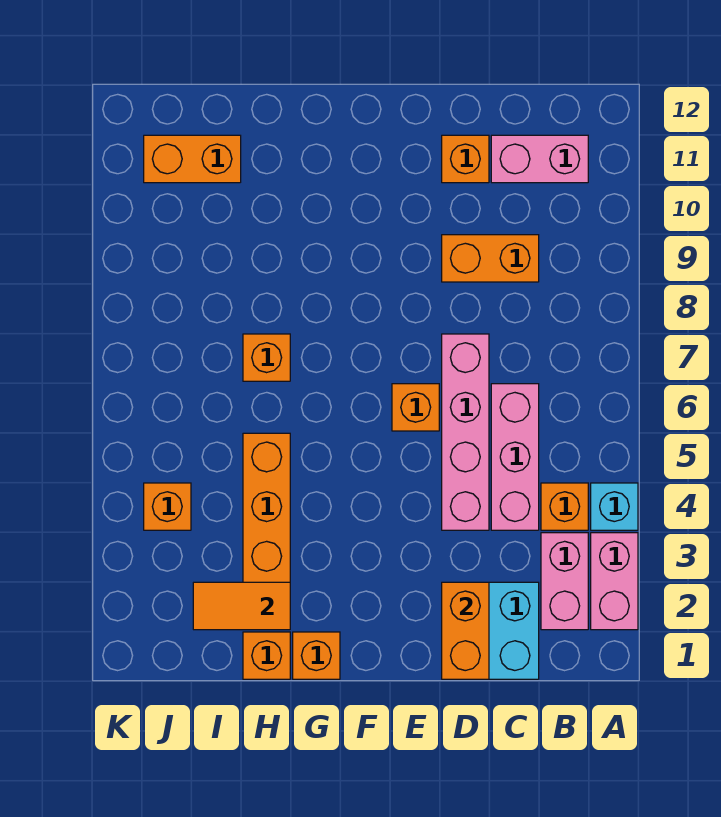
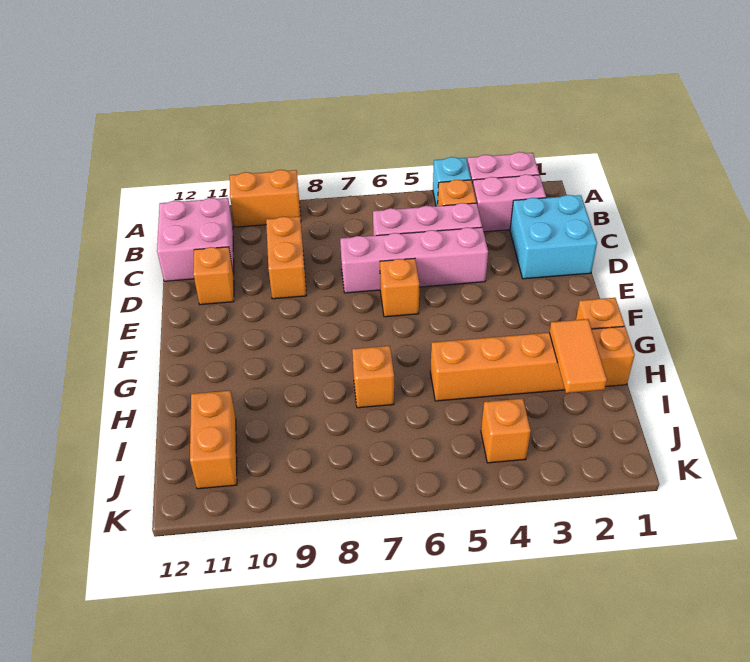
pink brick B11:C11 level 1 -> pink brick B11:C12 level 1
orange brick D1:D2 level 2 -> orange brick A9:A10 level 1

